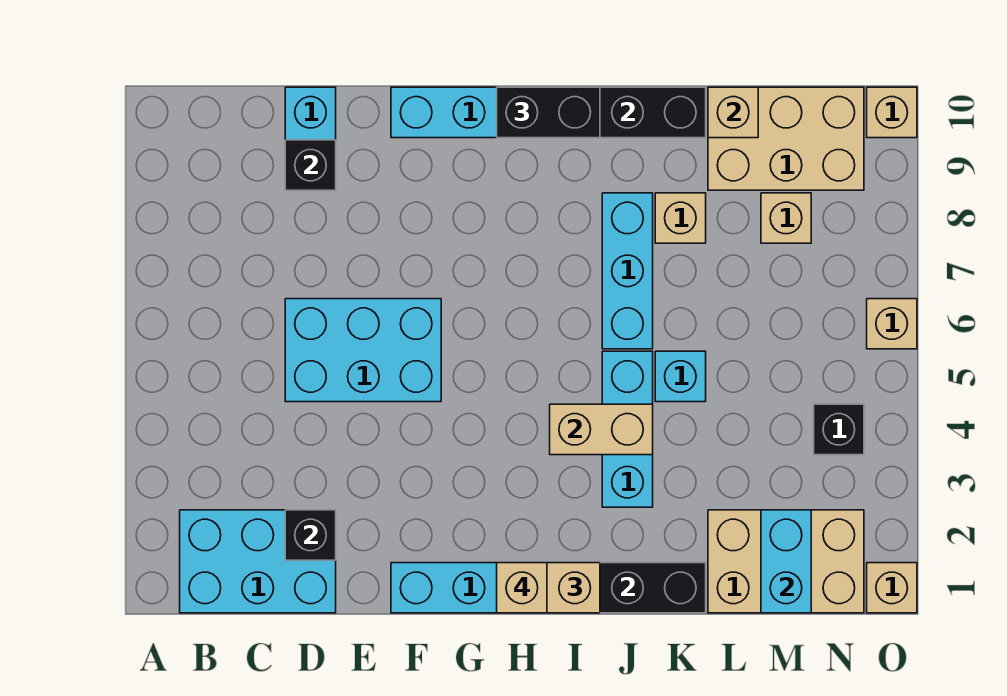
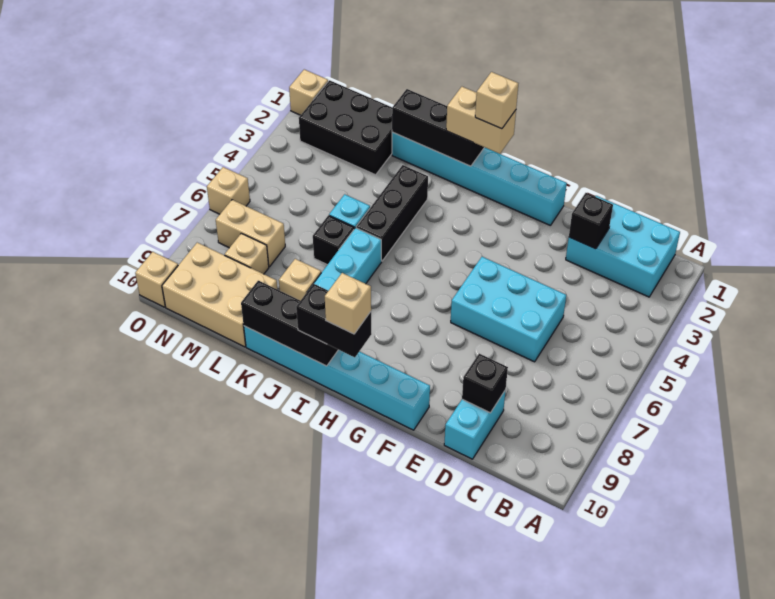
tan brick I4:J4 level 2 -> tan brick M7:N7 level 1
cyan brick J3:J5 level 1 -> black brick J3:J5 level 1
tan brick L1:N2 level 1 -> black brick L1:N2 level 1
tan brick L10 level 2 -> tan brick H10 level 4
cyan brick M1:M2 level 2 -> none
black brick N4 level 1 -> black brick K6 level 1

